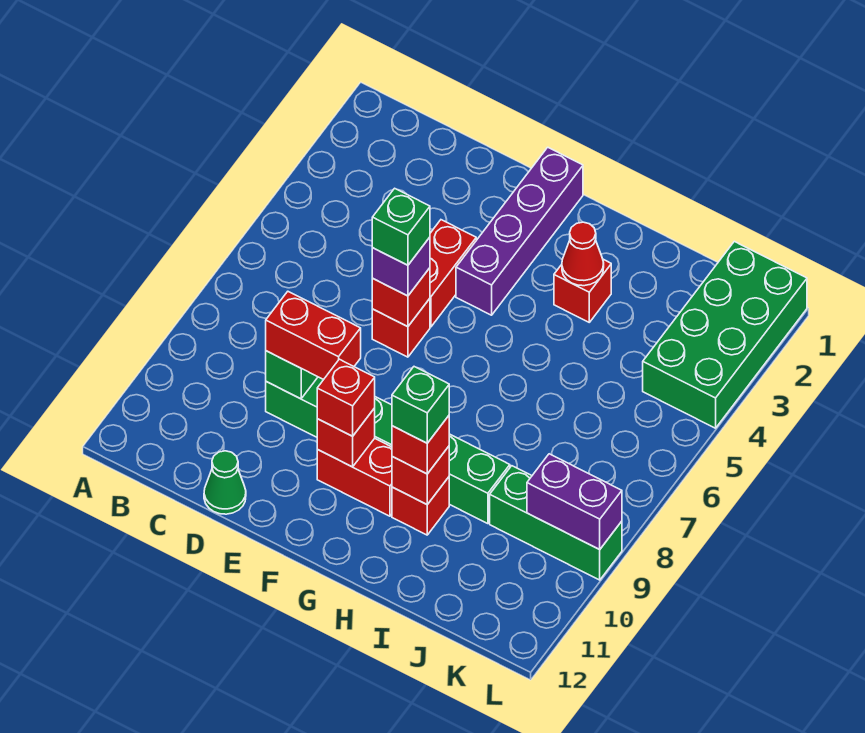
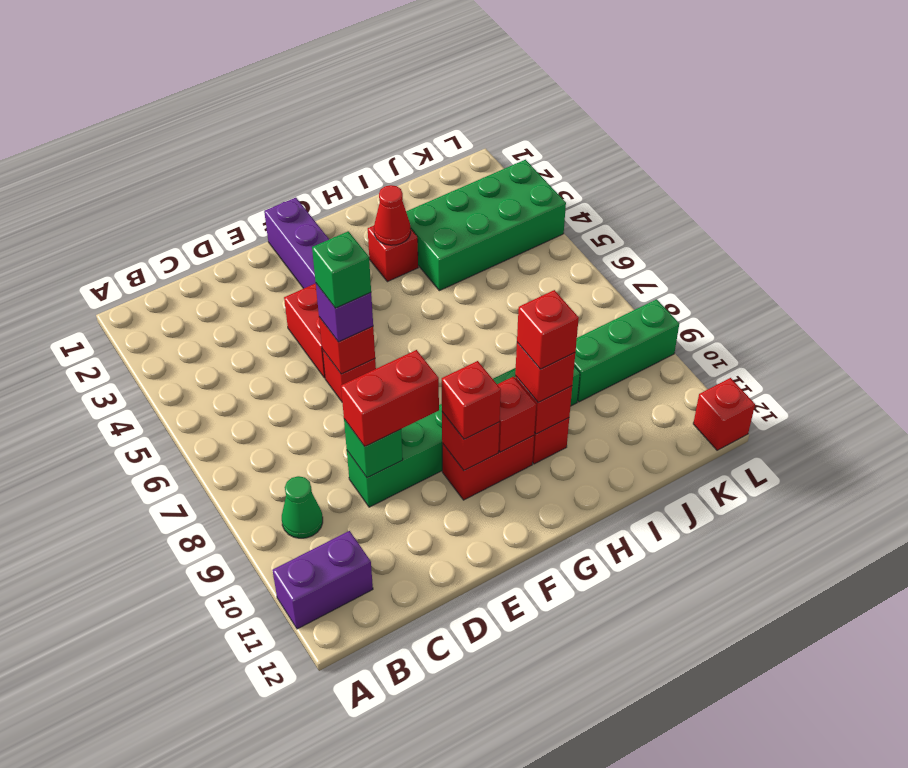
green cone D12 level 1 -> green cone B9 level 1
none -> red brick G10 level 2
green brick H10 level 4 -> red brick H10 level 4
green brick K1:L4 level 1 -> green brick I3:L4 level 1
purple brick K9:L9 level 2 -> purple brick A11:B11 level 1
none -> red brick L12 level 1

